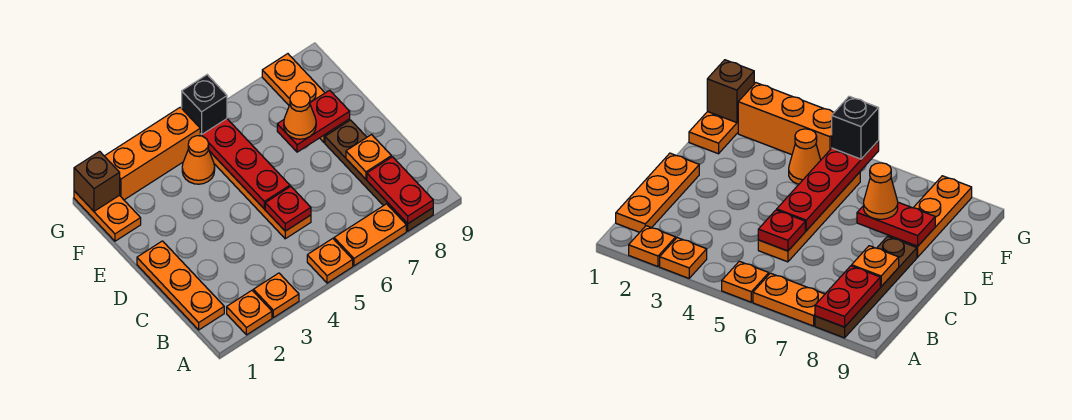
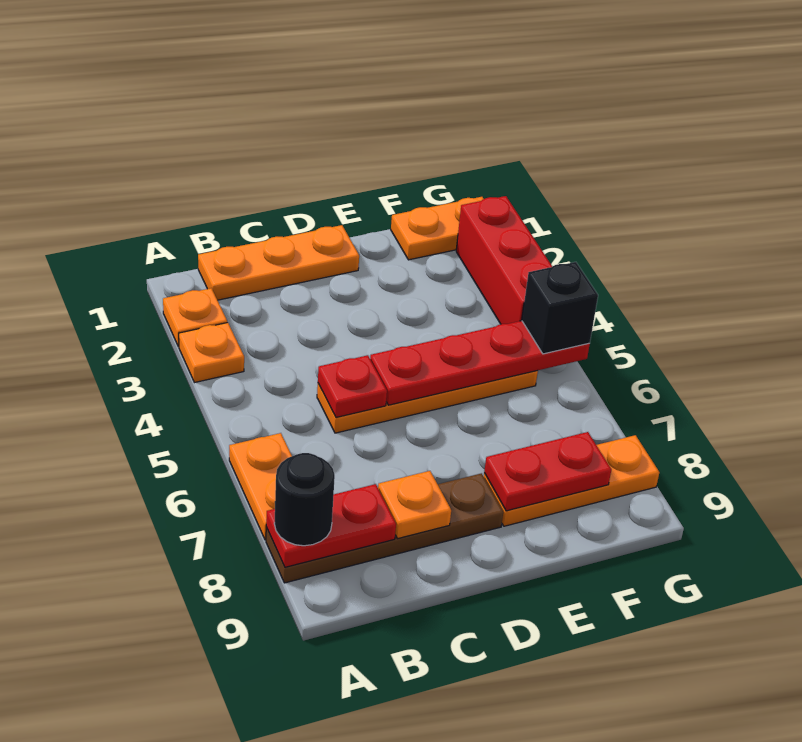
orange plate A5 level 1 -> none
none -> black round brick A8 level 3
red plate E7:E8 level 2 -> red plate E8:F8 level 2
orange cone E7 level 3 -> none
orange cone F4 level 1 -> none
brown brick G1 level 2 -> none
orange brick G2:G4 level 1 -> red brick G2:G4 level 1

